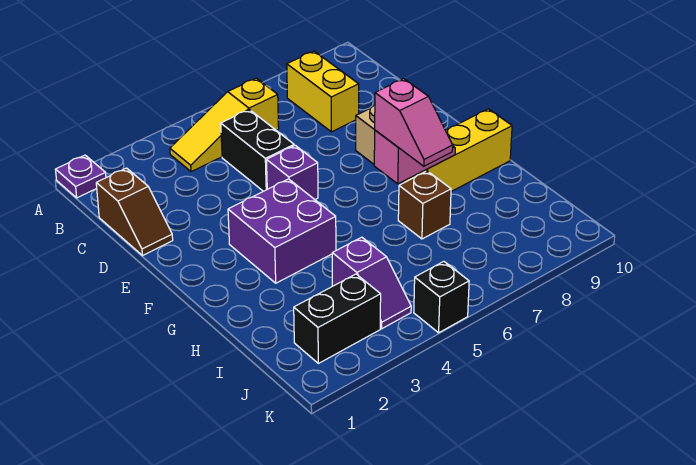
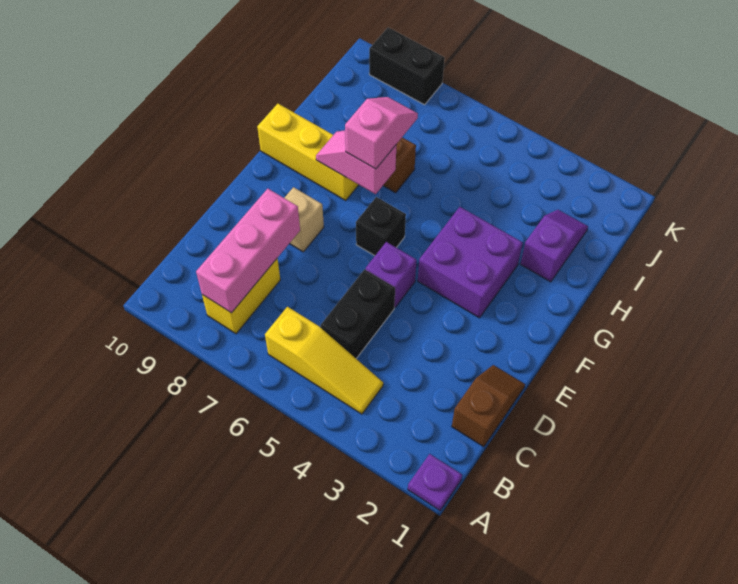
none -> pink brick B8:D8 level 2
purple slope I4:J4 level 1 top I -> purple slope H2:I2 level 1 top H
black brick J2:J3 level 1 -> black brick K8:K9 level 1
black brick K5 level 1 -> black brick F6 level 1

